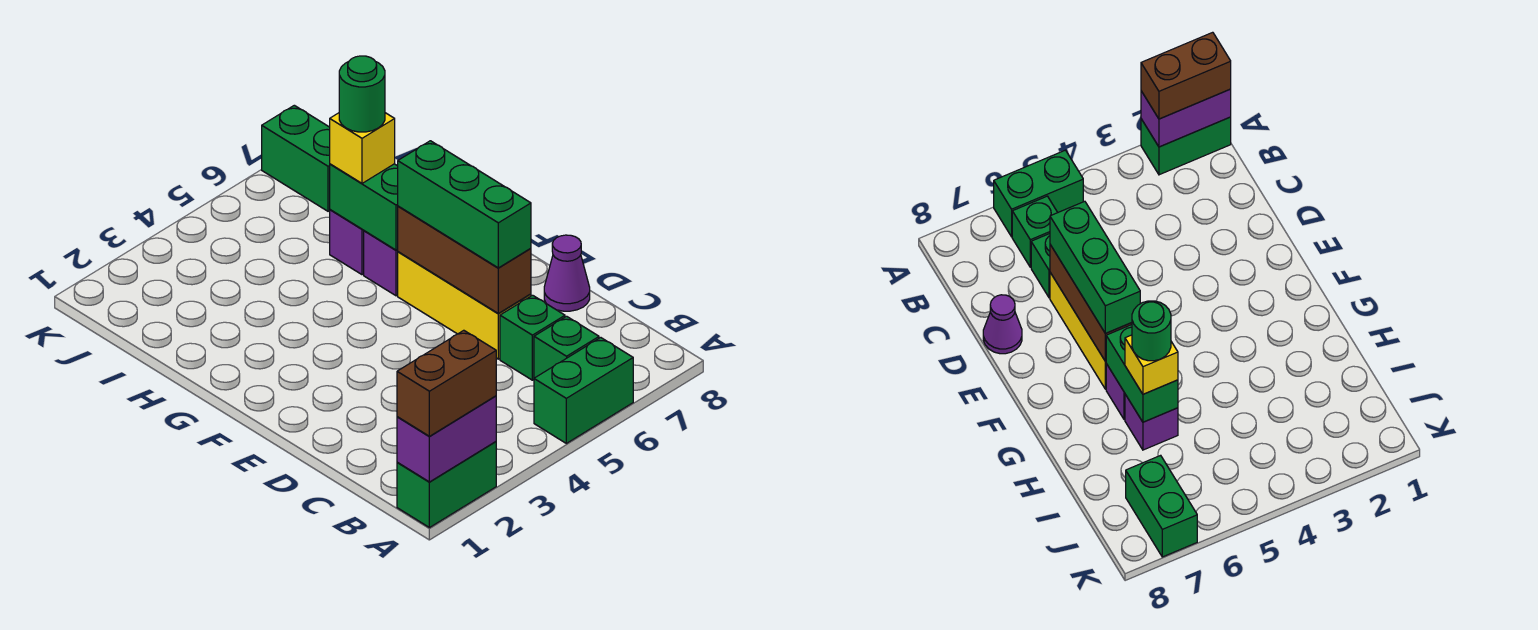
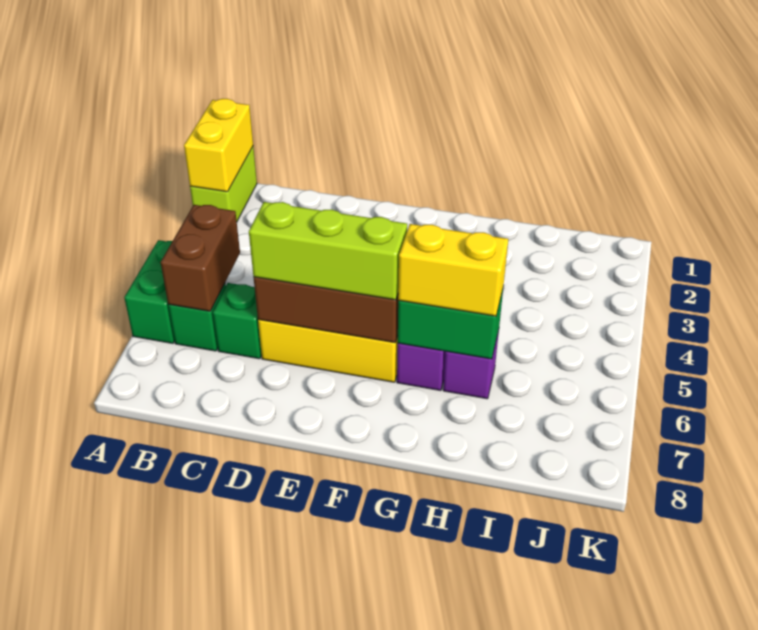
green brick A1:A2 level 1 -> lime brick A1:A2 level 1
purple brick A1:A2 level 2 -> yellow brick A1:A2 level 2
brown brick A1:A2 level 3 -> brown brick B5:B6 level 2
green brick D6:F6 level 3 -> lime brick D6:F6 level 3
purple cone D8 level 1 -> none
yellow brick H6 level 3 -> yellow brick G6:H6 level 3
green round brick H6 level 4 -> none
green brick J7:K7 level 1 -> none

